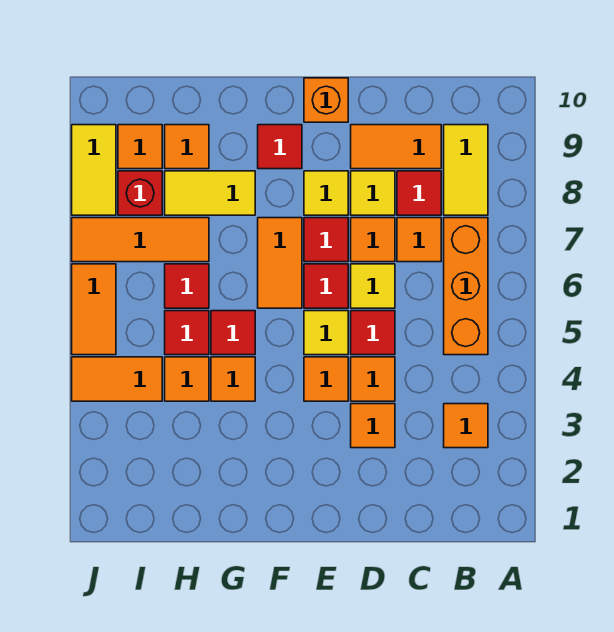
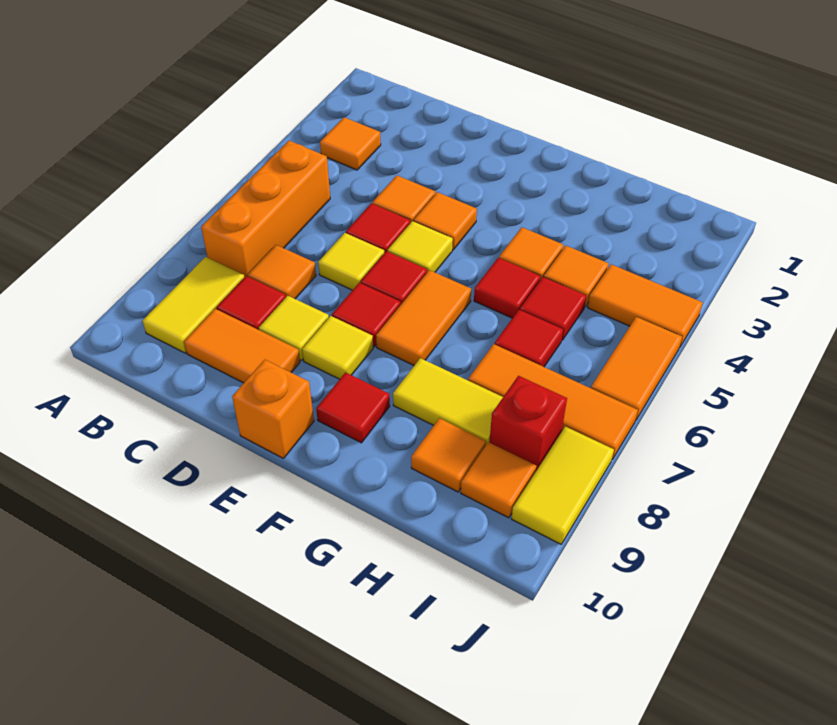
orange tile D3 level 1 -> none
orange tile D7 level 1 -> none

